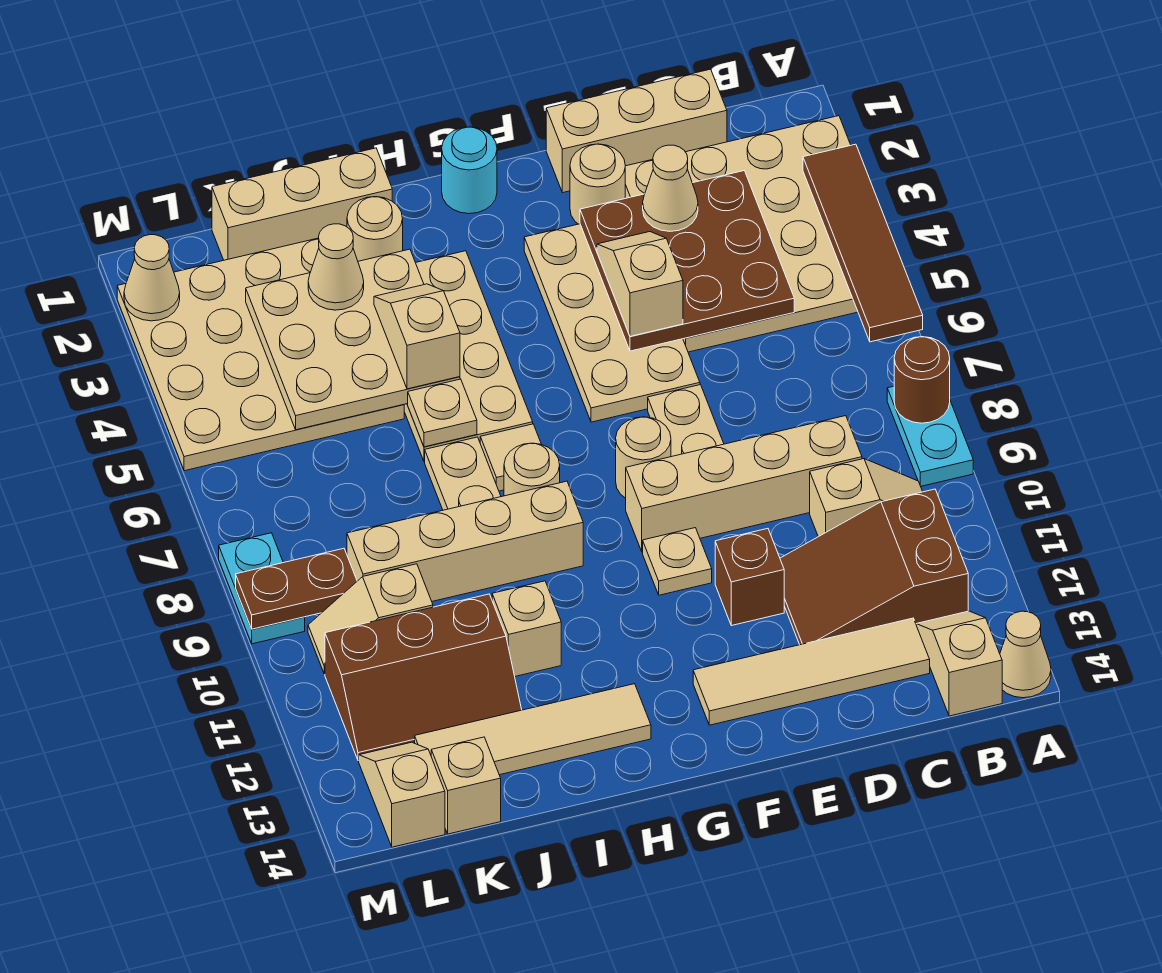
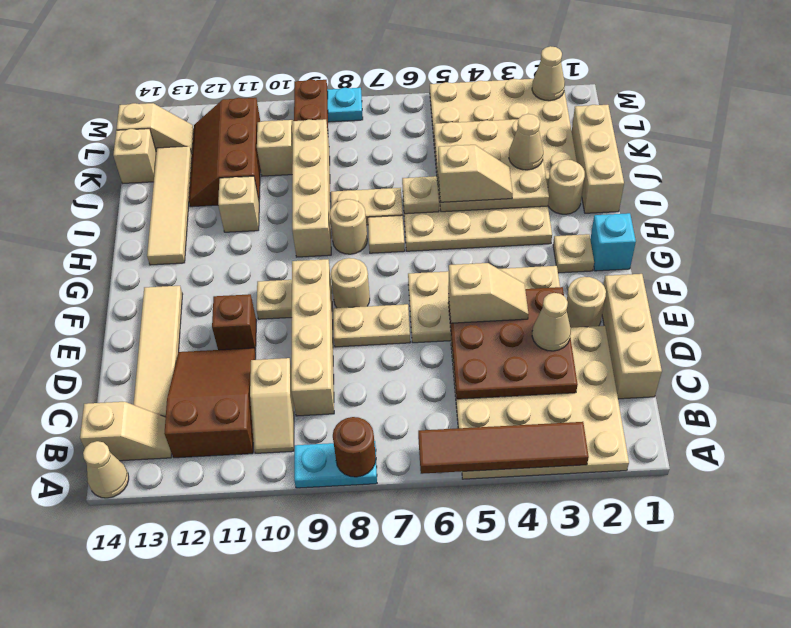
cyan round brick G1 level 1 -> cyan brick G1 level 1
none -> tan plate G2 level 1

